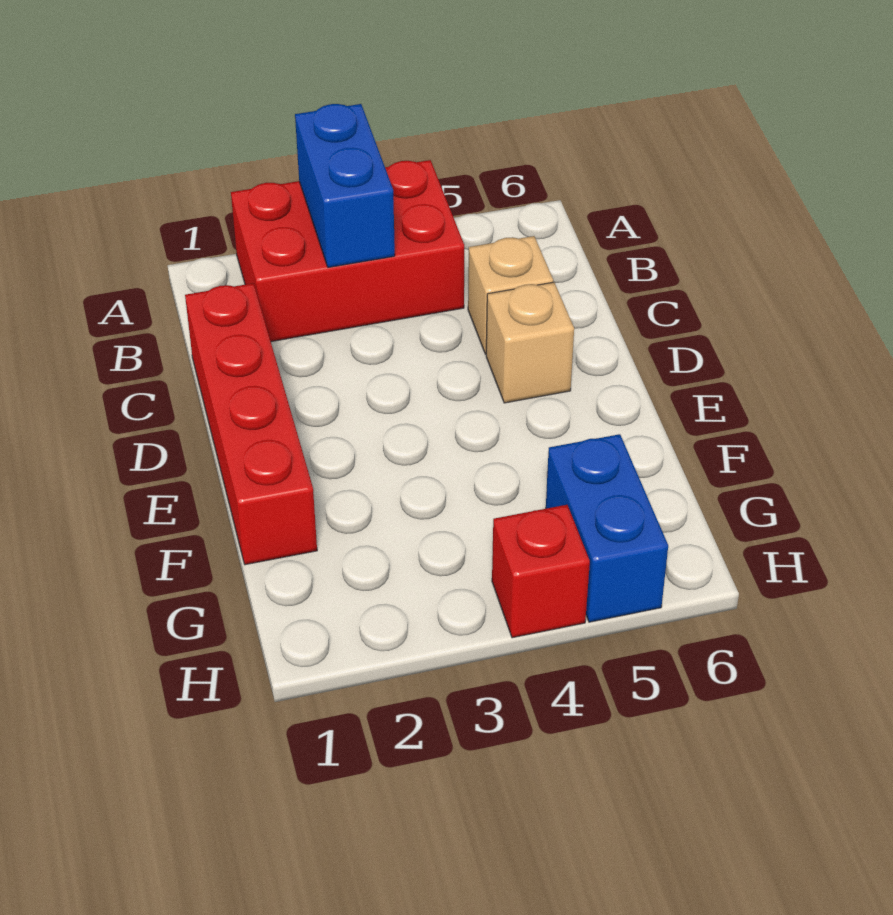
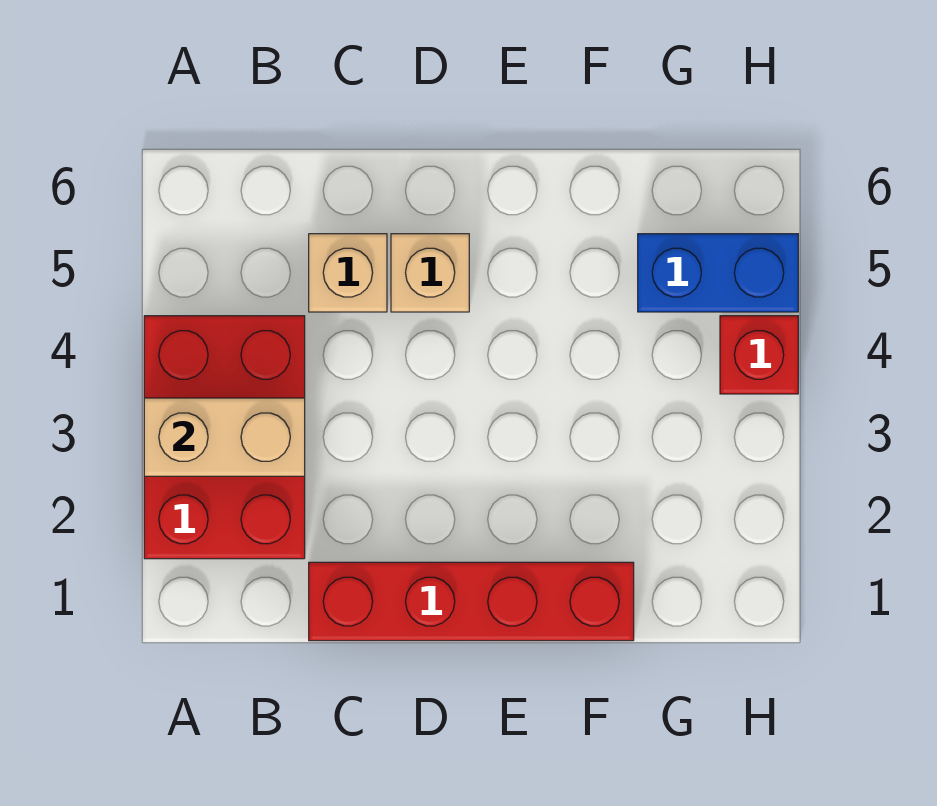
blue brick A3:B3 level 2 -> tan brick A3:B3 level 2

